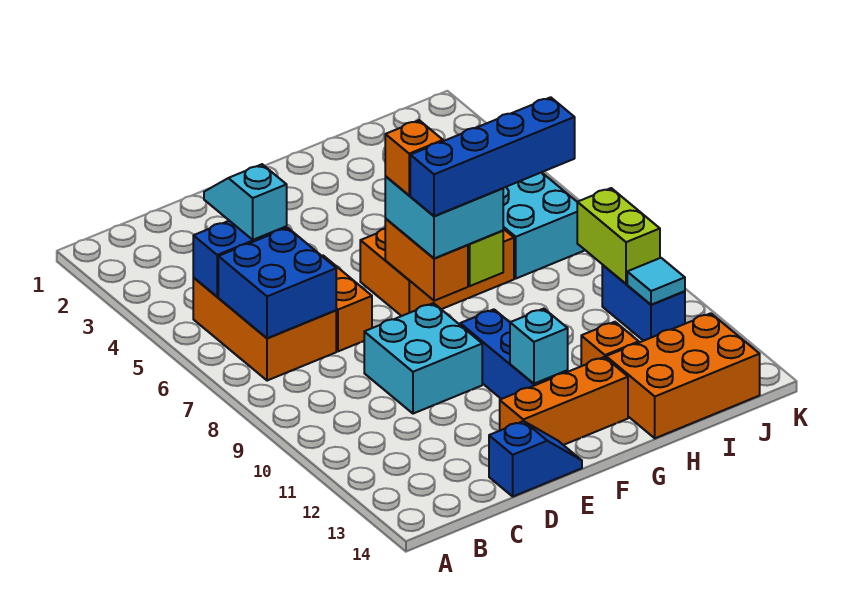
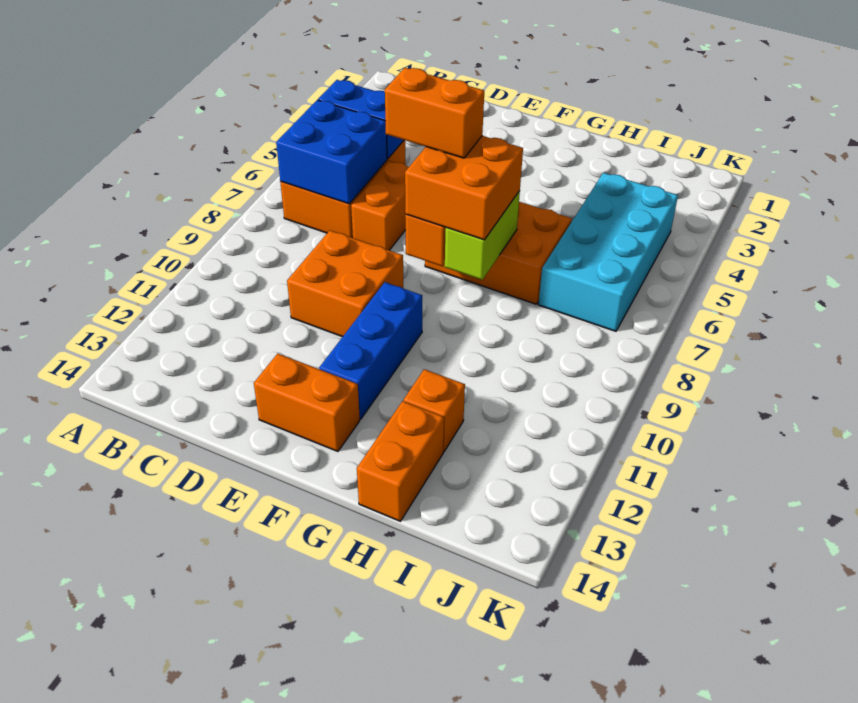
cyan slope C4:C5 level 3 top 5 -> none
cyan brick D9:E10 level 1 -> orange brick D9:E10 level 1
blue slope D14:E14 level 1 top D -> none
orange brick E13:G13 level 1 -> orange brick E13:F13 level 1
cyan brick F7:G8 level 3 -> orange brick F7:G8 level 3
orange brick F7 level 4 -> orange brick E7:F7 level 4
blue brick F8:I8 level 4 -> none
cyan brick F12 level 2 -> none
orange brick H13:J14 level 1 -> orange brick H13:H14 level 1
lime brick J9:J10 level 2 -> none
blue brick J10:J11 level 1 -> none
cyan tile J11 level 2 -> none

